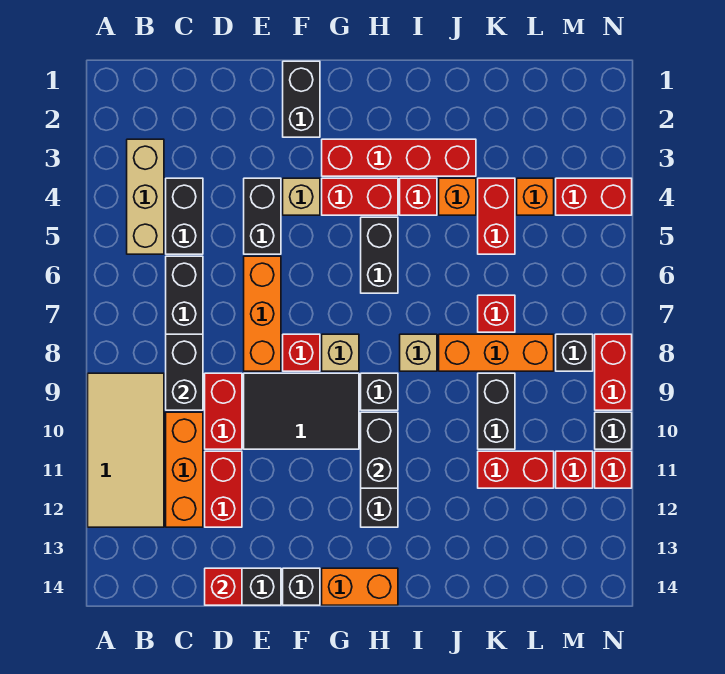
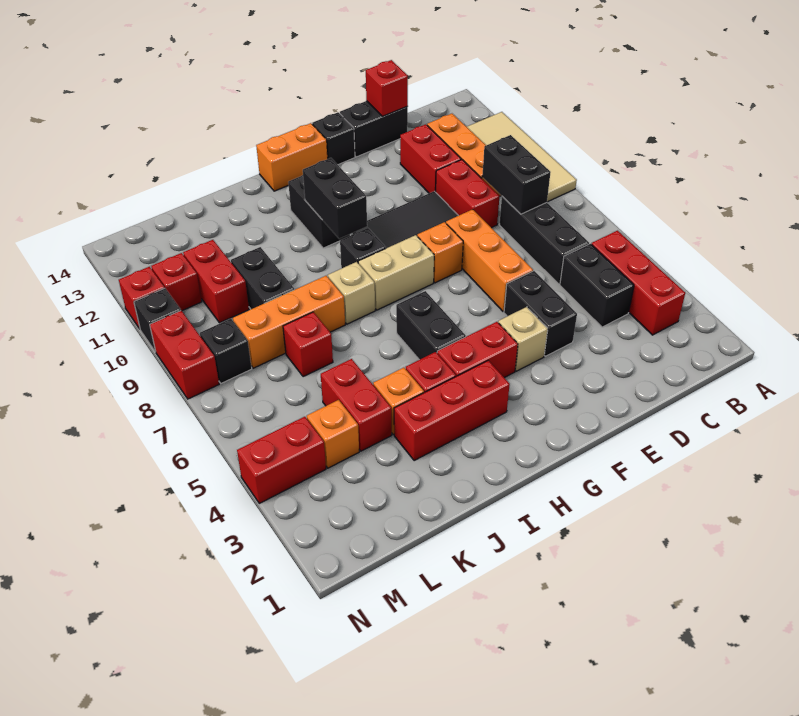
tan brick B3:B5 level 1 -> red brick B3:B5 level 1
black brick F1:F2 level 1 -> none
red brick F8 level 1 -> orange brick F8 level 1
red brick G3:J3 level 1 -> red brick H3:J3 level 1
tan brick G8 level 1 -> tan brick G8:H8 level 1
red brick K11:L11 level 1 -> red brick L10:L11 level 1

